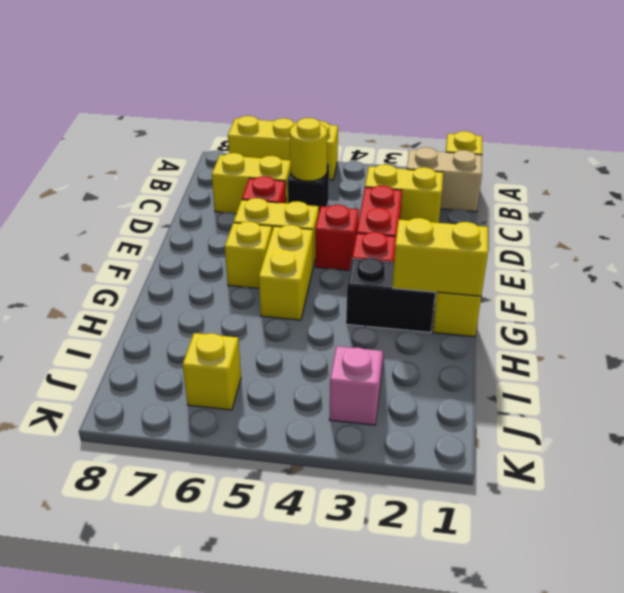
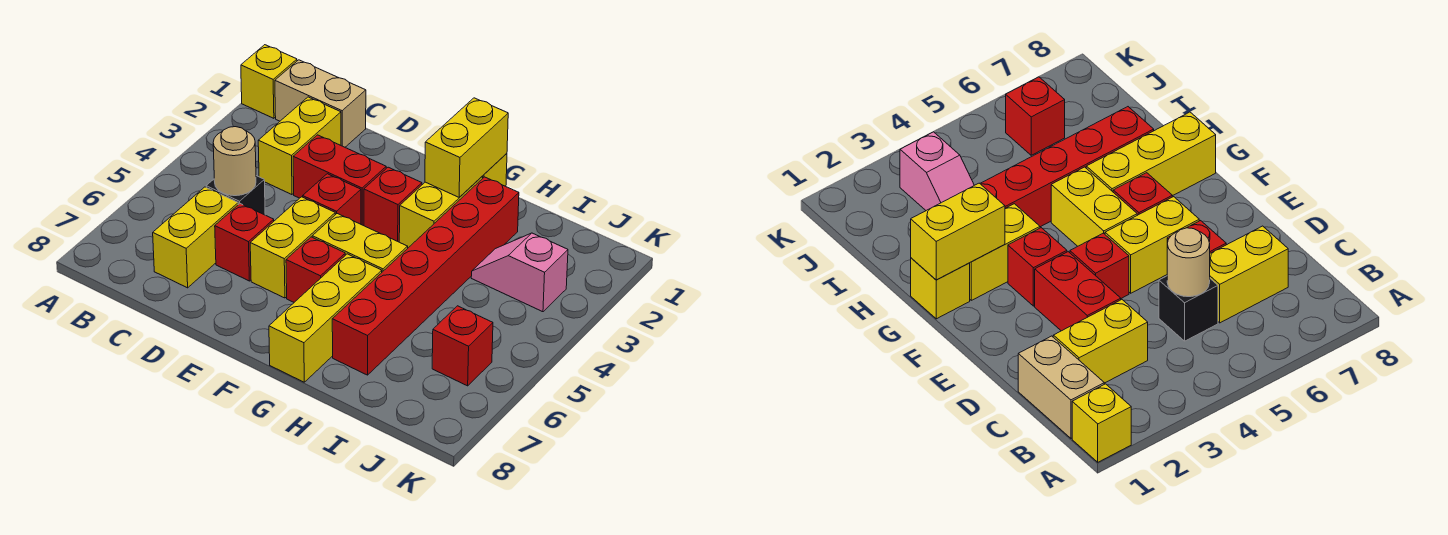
yellow brick A5:A7 level 1 -> yellow brick G6:G8 level 1
tan brick B1:B2 level 1 -> tan brick B1:C1 level 1
yellow round brick C5 level 2 -> tan round brick C5 level 2
yellow brick F6 level 1 -> red brick F6 level 1
black brick G2:G3 level 1 -> yellow brick G2:G3 level 1
none -> red brick H2:H7 level 1
yellow brick J6 level 1 -> red brick J6 level 1

